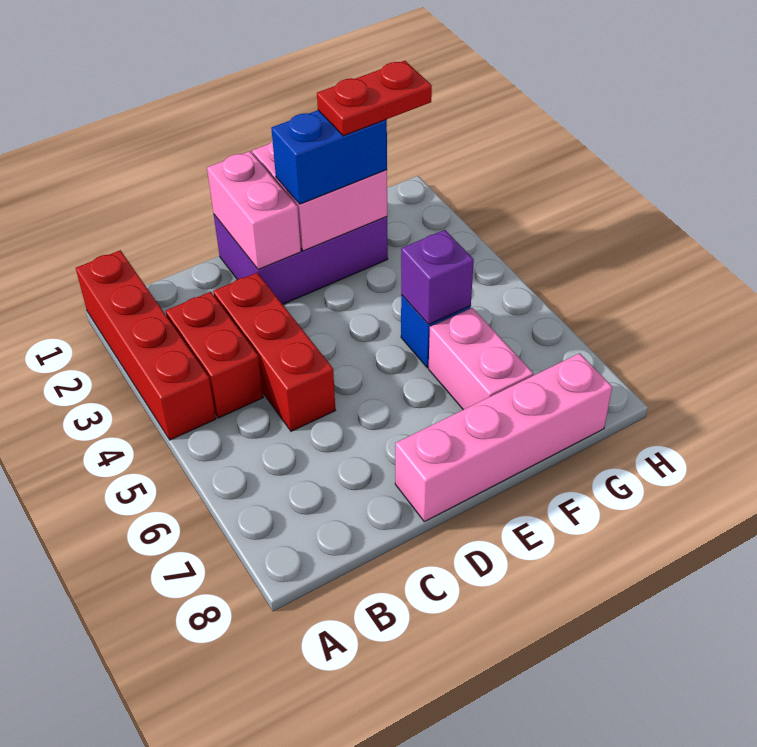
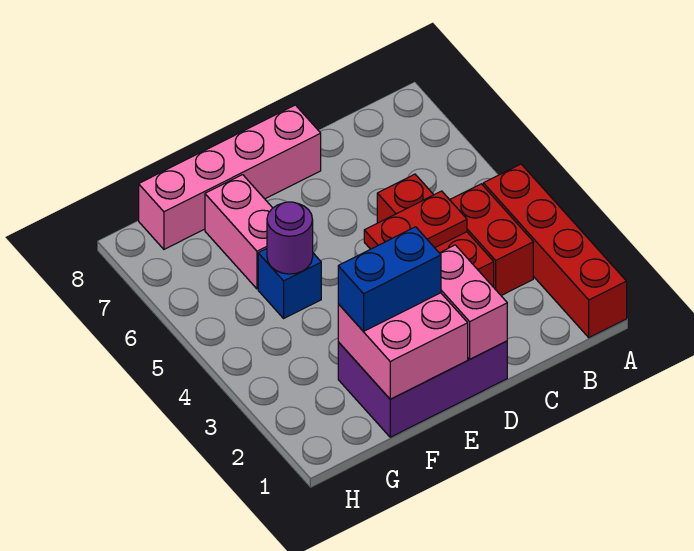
red plate F2:G2 level 4 -> red plate C4:D4 level 2
purple brick F5 level 2 -> purple round brick F5 level 2

